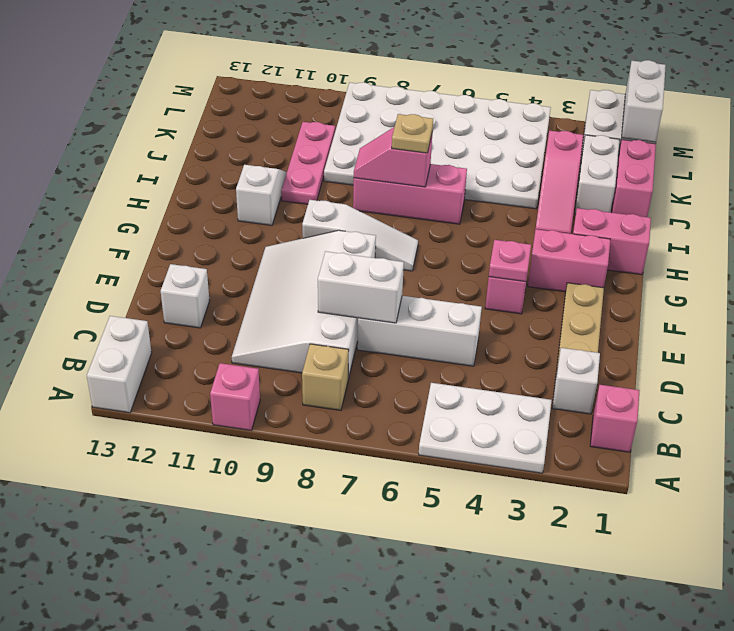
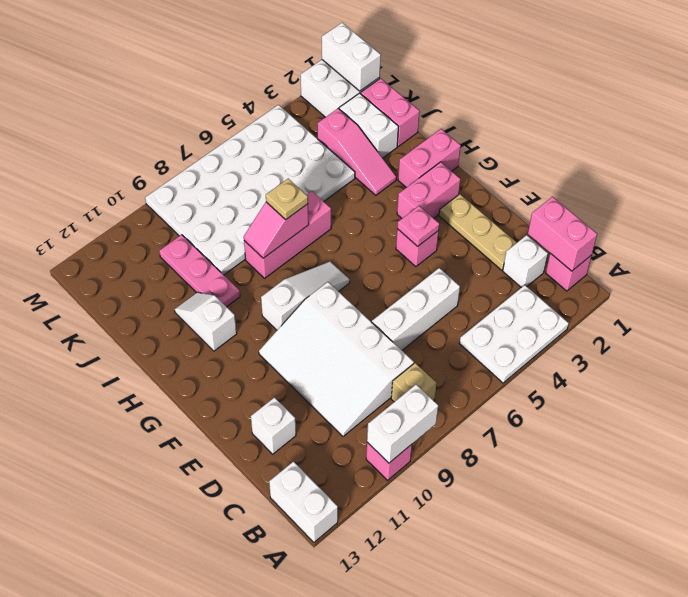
none -> pink brick B1:C1 level 2
white brick D7:D8 level 2 -> white brick A9:A10 level 2

